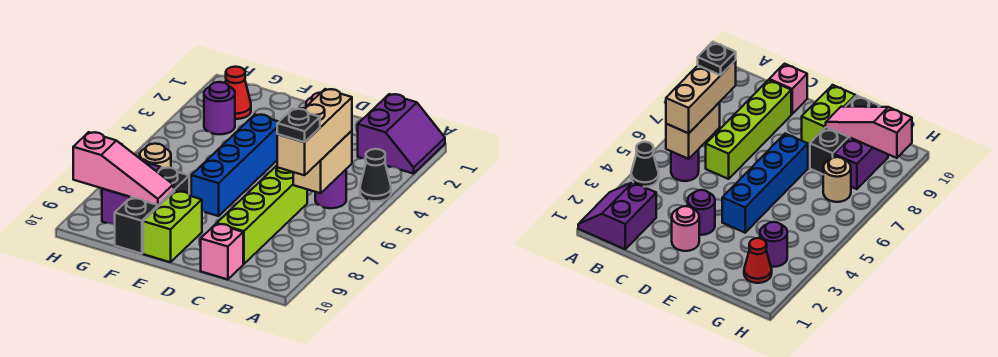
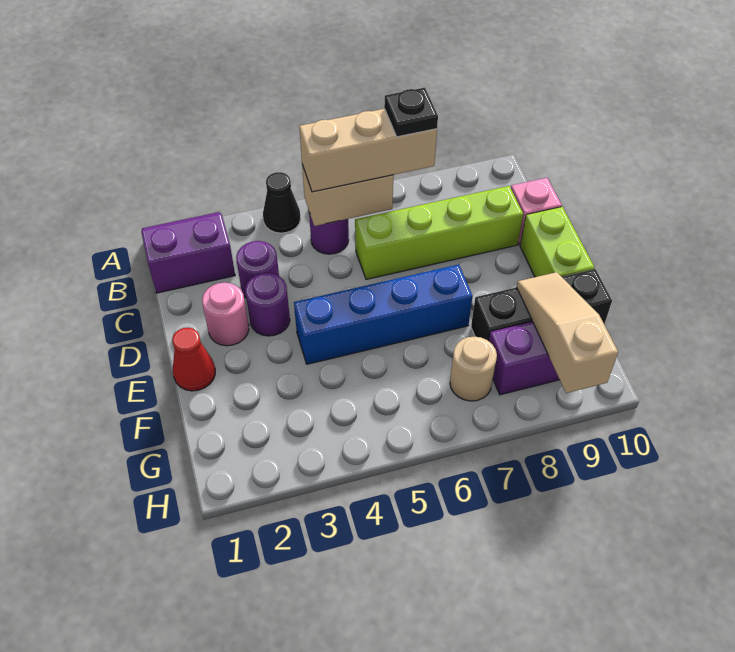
lime brick E9:E10 level 1 -> lime brick D10:E10 level 1
pink slope F9:H9 level 2 top H -> tan slope F9:H9 level 2 top H
red cone G2 level 1 -> red cone E1 level 1
purple round brick G3 level 1 -> purple round brick C3 level 1

